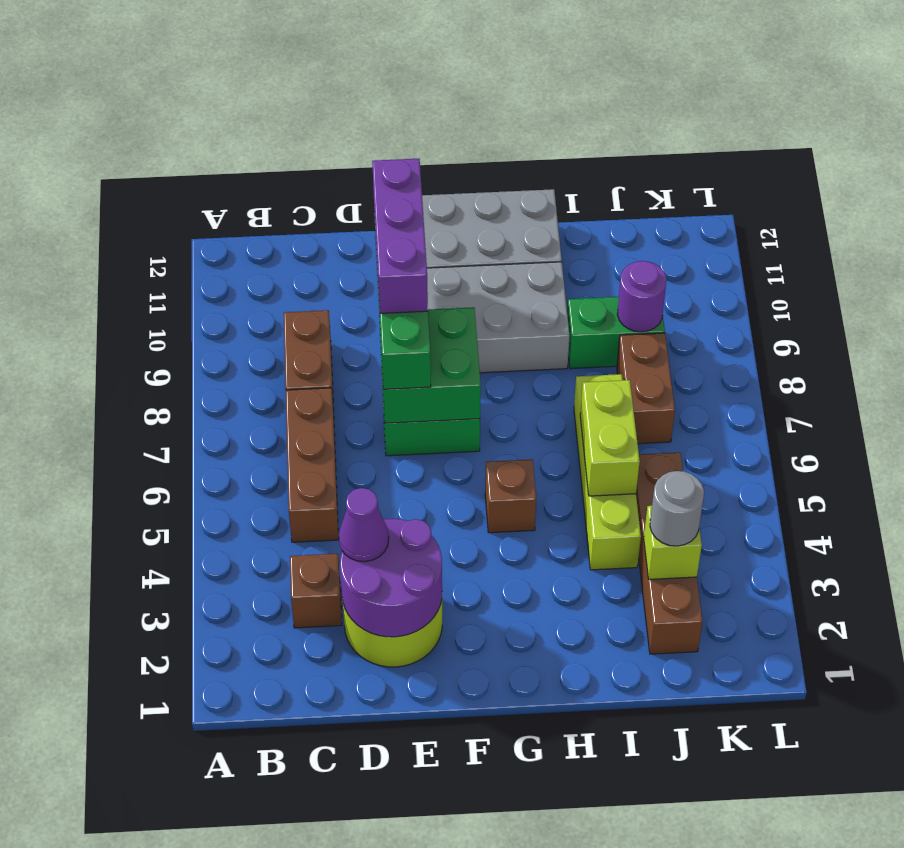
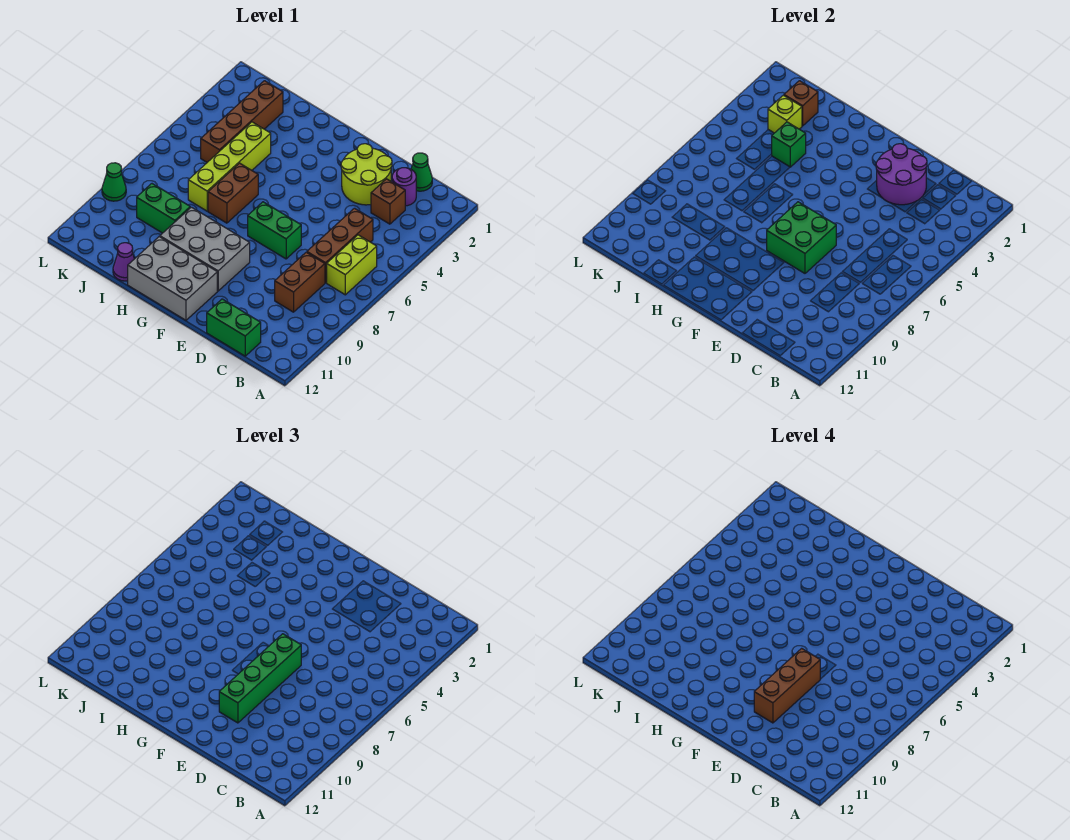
none -> green cone C1 level 1
none -> green brick C12:D12 level 1
purple cone D3 level 3 -> purple cone I12 level 1
purple brick E8:E10 level 4 -> brown brick E8:E10 level 4
brown brick G5 level 1 -> brown brick J2 level 2
none -> green brick I4 level 2
lime brick I5:I6 level 2 -> lime brick B6:B7 level 1
grey round brick J3 level 3 -> none
brown brick J7:J8 level 1 -> brown brick H6:H7 level 1
purple round brick J9 level 2 -> purple round brick C2 level 1
none -> green cone L9 level 1

